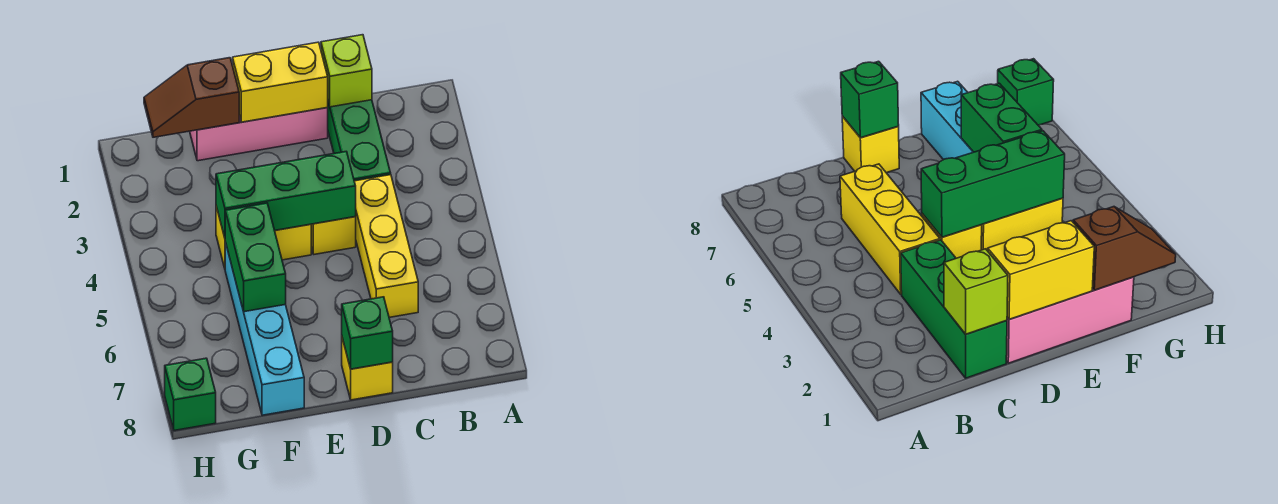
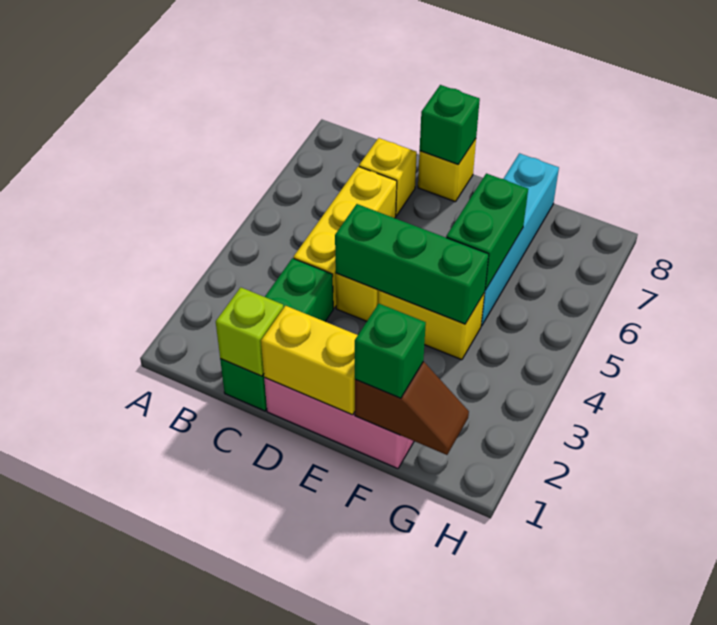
none -> yellow brick C7 level 1
green brick H8 level 1 -> green brick F1 level 3

